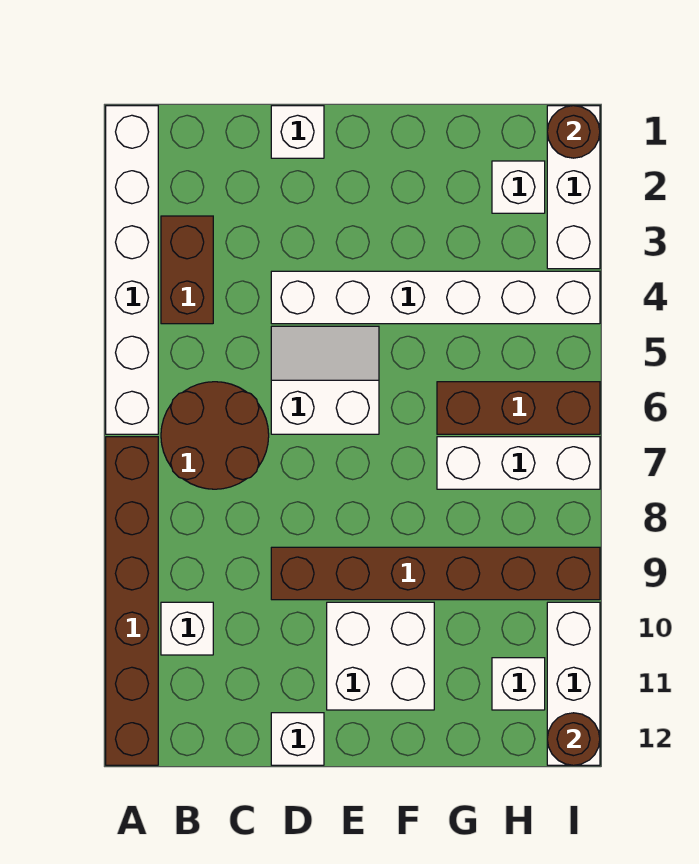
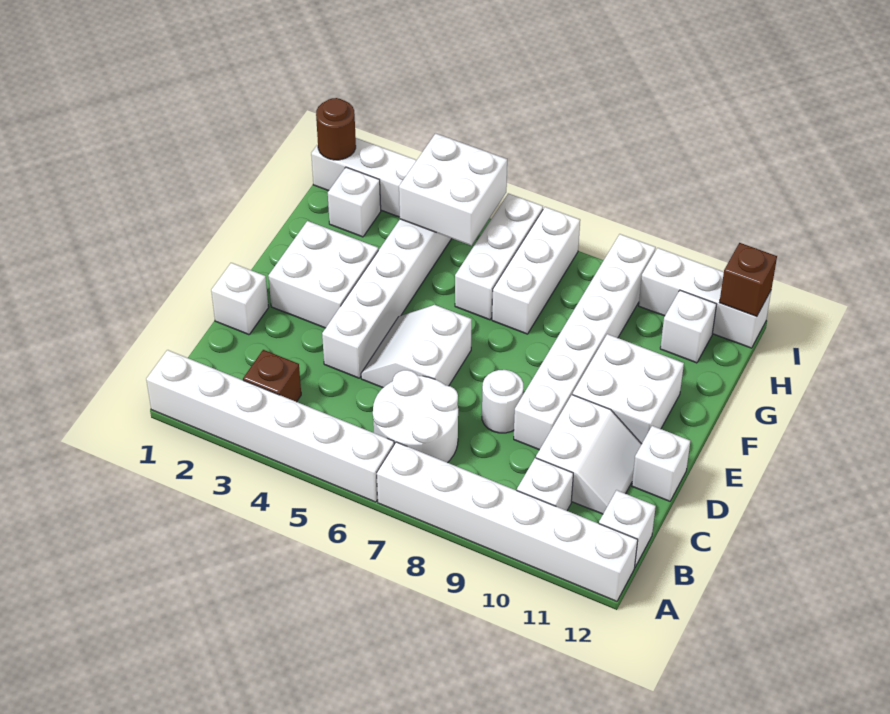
brown brick A7:A12 level 1 -> white brick A7:A12 level 1
brown brick B3:B4 level 1 -> brown brick B3 level 1
brown round brick B6:C7 level 1 -> white round brick B6:C7 level 1
none -> white brick B12 level 1
none -> white slope C10:D11 level 1 top 10
none -> white round brick D8 level 1
brown brick D9:I9 level 1 -> white brick D9:I9 level 1
none -> white brick E2:F3 level 1
brown brick G6:I6 level 1 -> white brick G6:I6 level 1
none -> white brick H4:I5 level 2
brown round brick I12 level 2 -> brown brick I12 level 2

